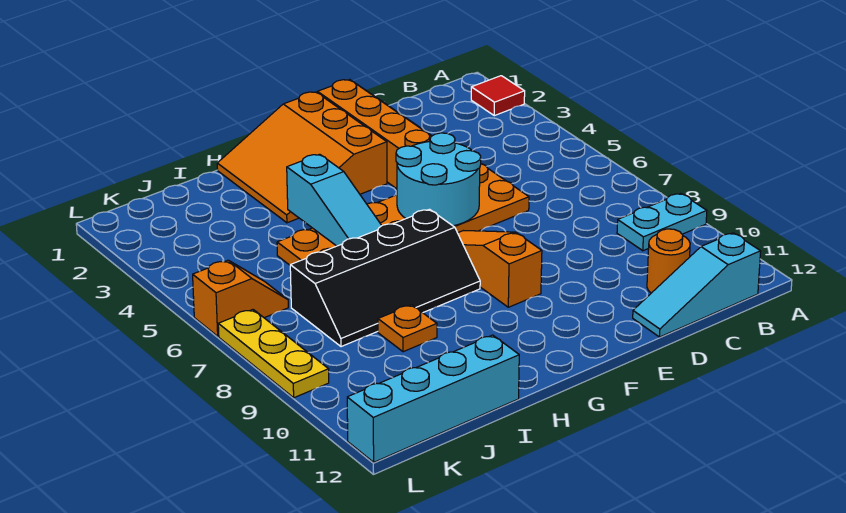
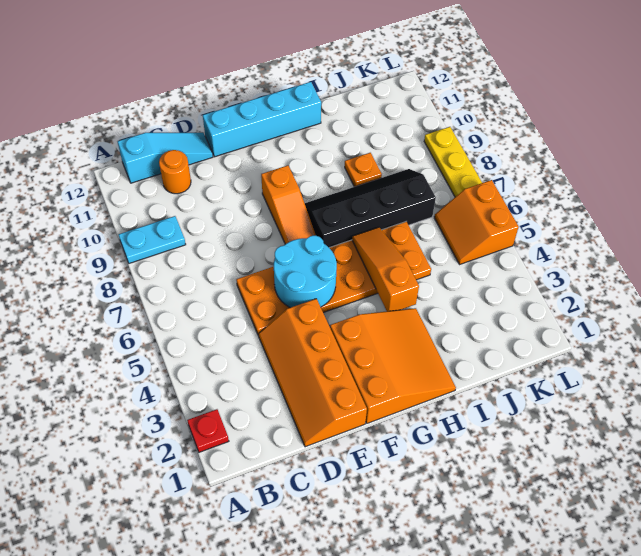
red tile A2 level 1 -> red plate A2 level 1
cyan slope H4:H6 level 2 top 4 -> orange slope H4:H6 level 2 top 4
cyan brick I12:L12 level 1 -> cyan brick E12:H12 level 1
orange slope K6:L6 level 1 top L -> orange slope K5:L6 level 1 top L

